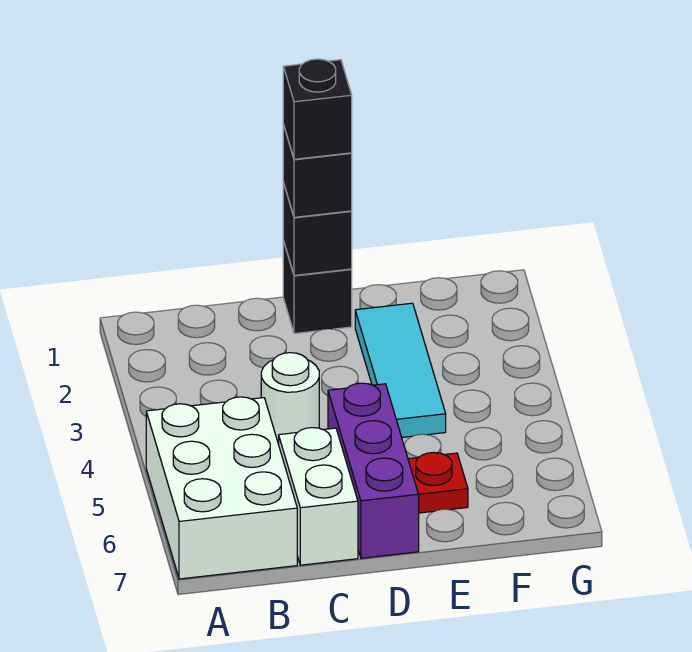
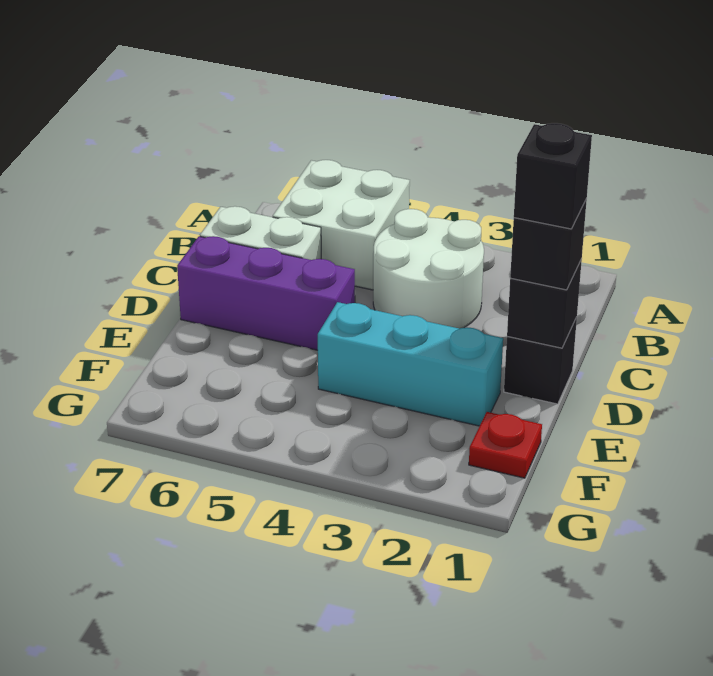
white brick A5:B7 level 1 -> white brick A5:B6 level 1
white round brick C4 level 1 -> white round brick B3:C4 level 1
cyan tile E2:E4 level 1 -> cyan brick E2:E4 level 1
red plate E6 level 1 -> red plate F1 level 1

